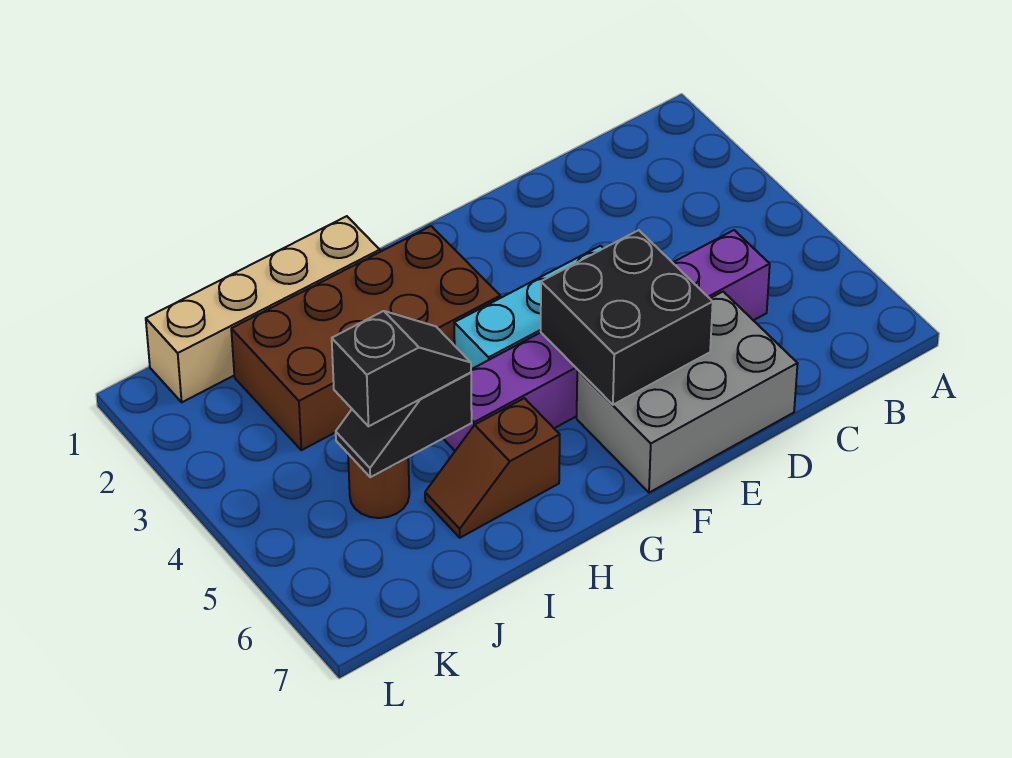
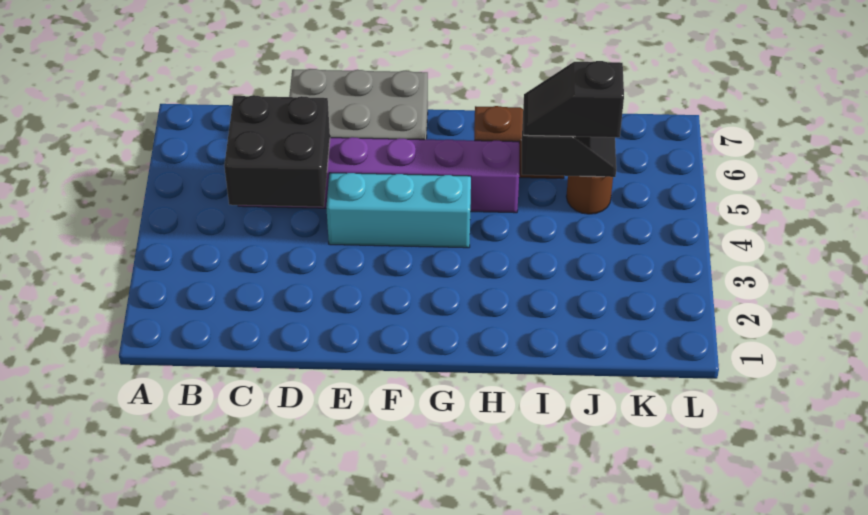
black brick E5:F6 level 2 -> black brick C4:D5 level 2
brown brick G2:J3 level 1 -> none
tan brick H1:K1 level 1 -> none

